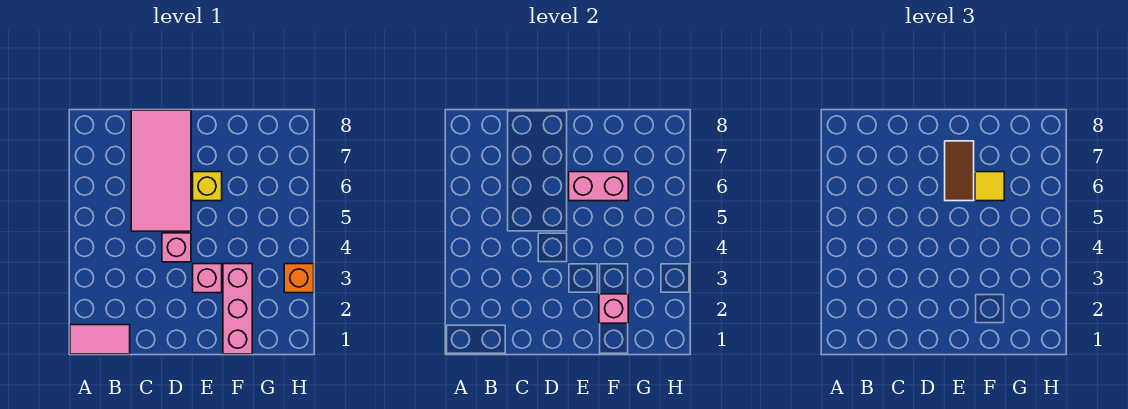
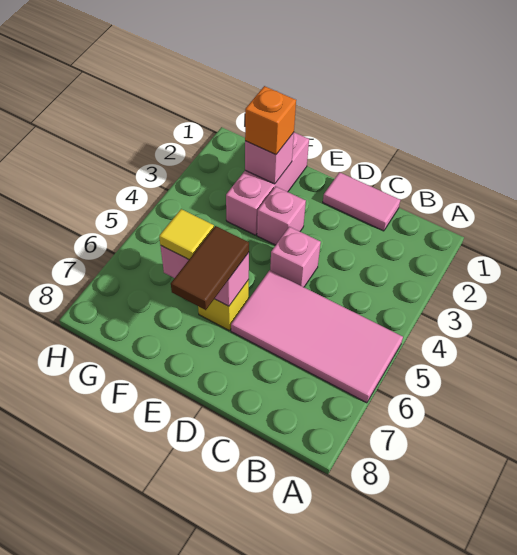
pink tile A1:B1 level 1 -> pink tile C1:D1 level 1
pink tile C5:D8 level 1 -> pink tile A5:D6 level 1
orange brick H3 level 1 -> orange brick F2 level 3

